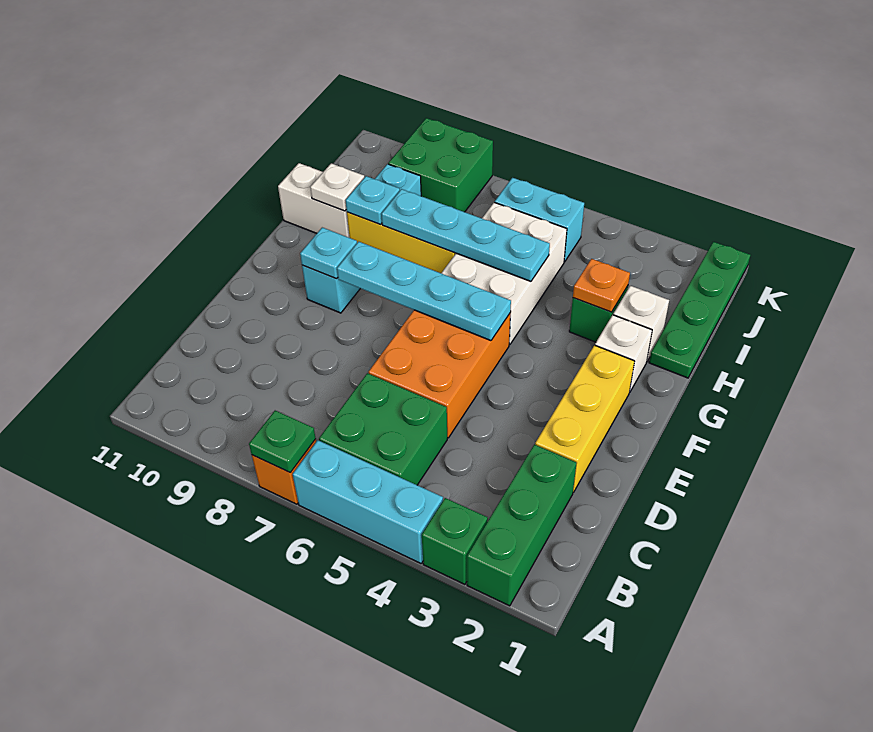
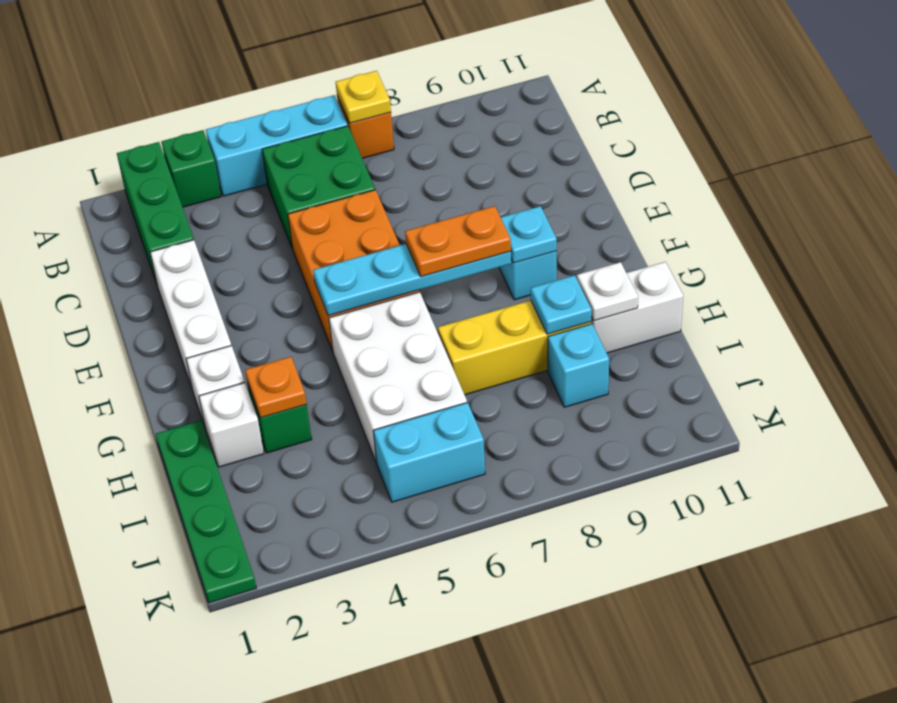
green plate A7 level 2 -> yellow plate A7 level 2
yellow brick D2:F2 level 1 -> white brick D2:F2 level 1
none -> orange plate F7:F8 level 3
cyan plate H5:H8 level 2 -> none
green brick J8:K9 level 1 -> none

